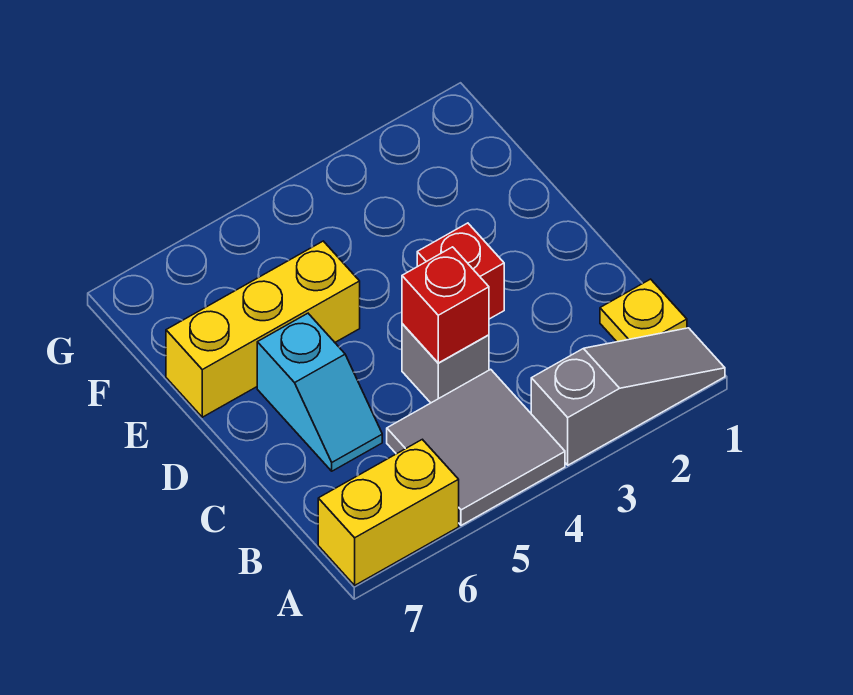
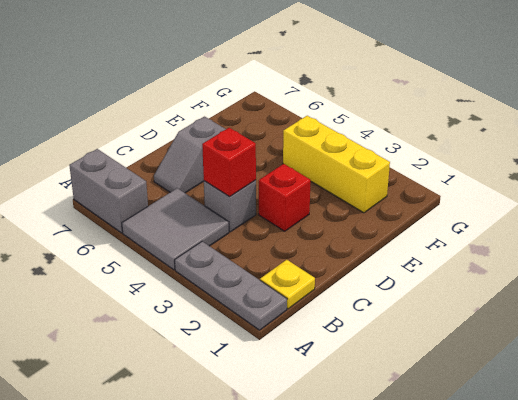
grey slope A1:A3 level 1 top 3 -> grey plate A1:A3 level 1
yellow brick A6:A7 level 1 -> grey brick A6:A7 level 1
cyan slope C6:D6 level 1 top D -> grey slope C6:D6 level 1 top D
yellow brick E5:E7 level 1 -> yellow brick F2:F4 level 1

